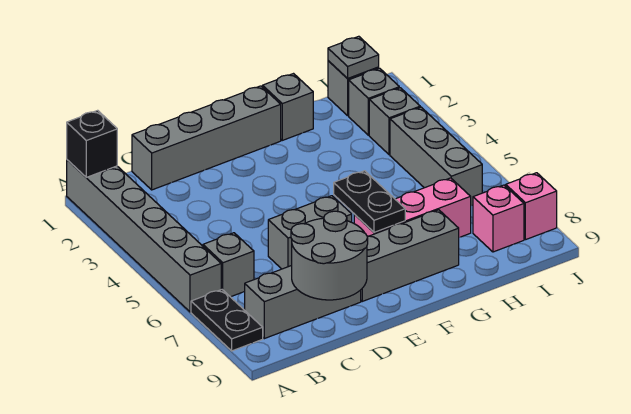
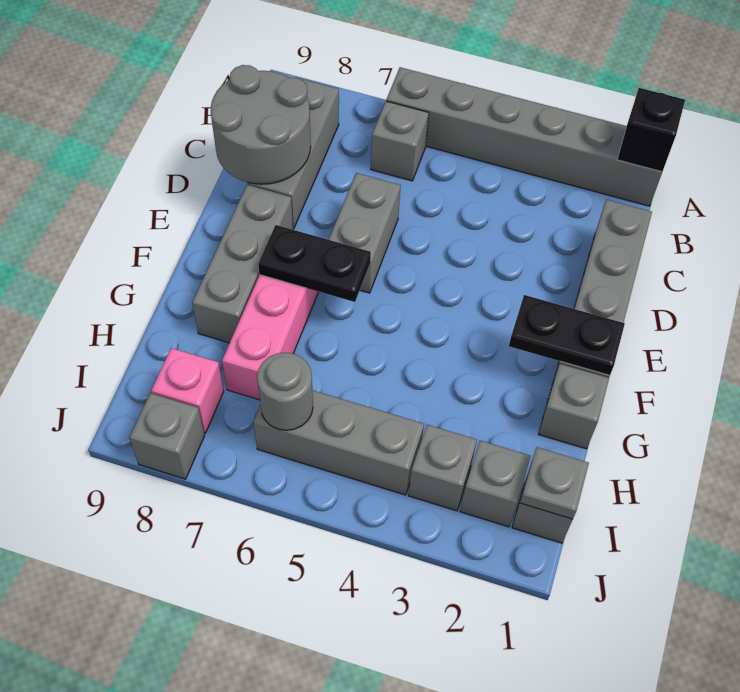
black plate A7:A8 level 1 -> black plate F1:F2 level 2
none -> grey round brick I6 level 2
pink brick J8 level 1 -> grey brick J8 level 1

